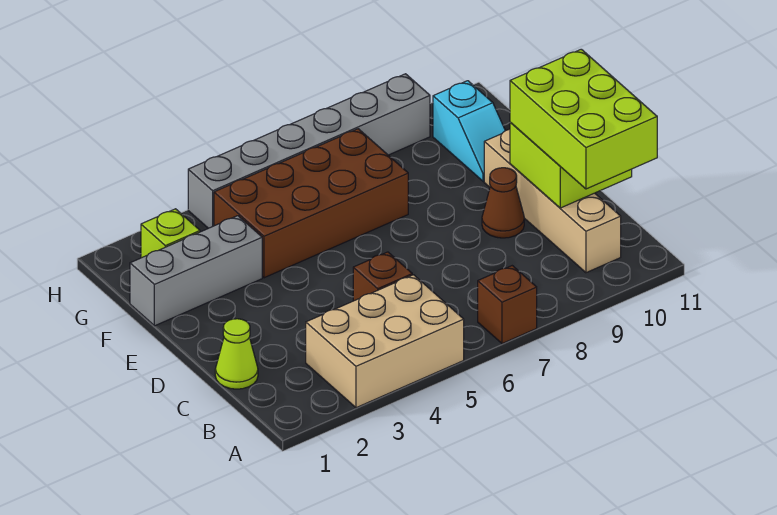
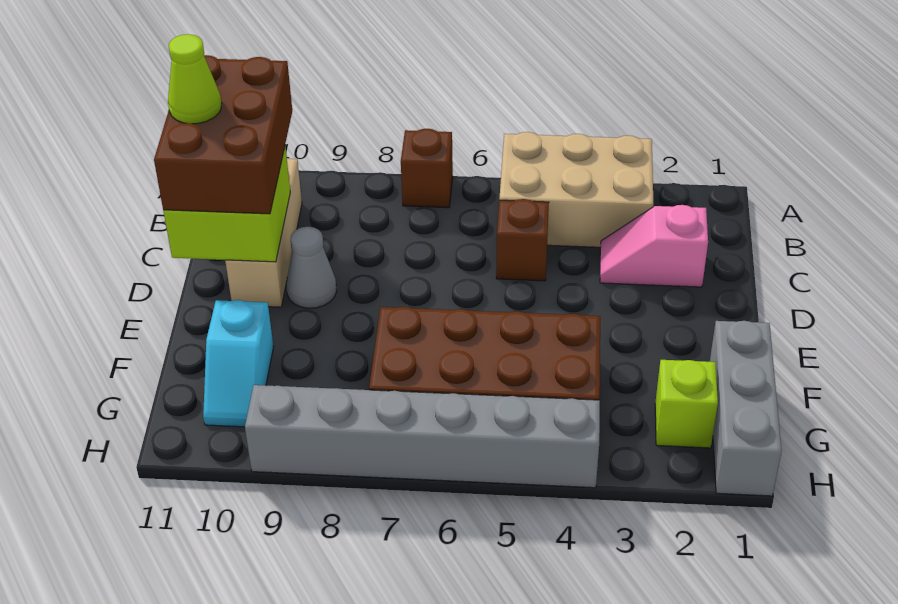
tan brick B10:E10 level 1 -> tan brick B10:D10 level 1
lime brick B10:D11 level 3 -> brown brick B10:D11 level 3
lime cone C1 level 1 -> lime cone C11 level 4
none -> pink slope C2:C3 level 1 top 2
brown cone D9 level 1 -> grey cone D9 level 1
grey brick F1:F3 level 1 -> grey brick F1:H1 level 1
cyan slope F10:G10 level 1 top G -> cyan slope F10:G10 level 1 top F

